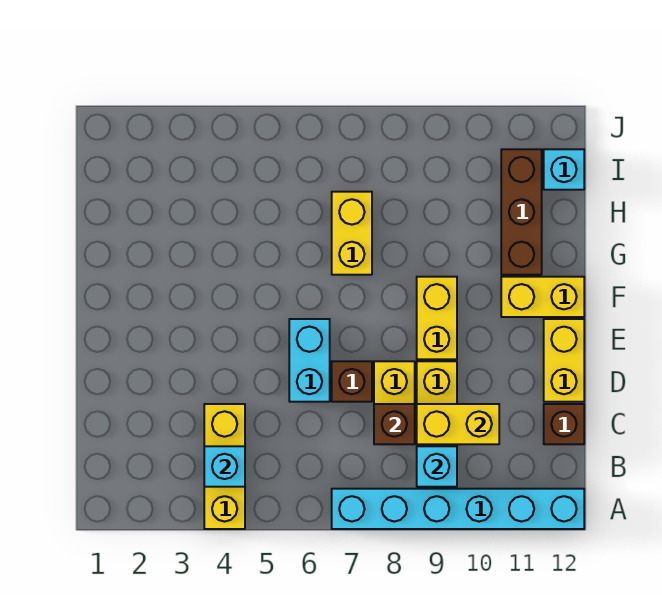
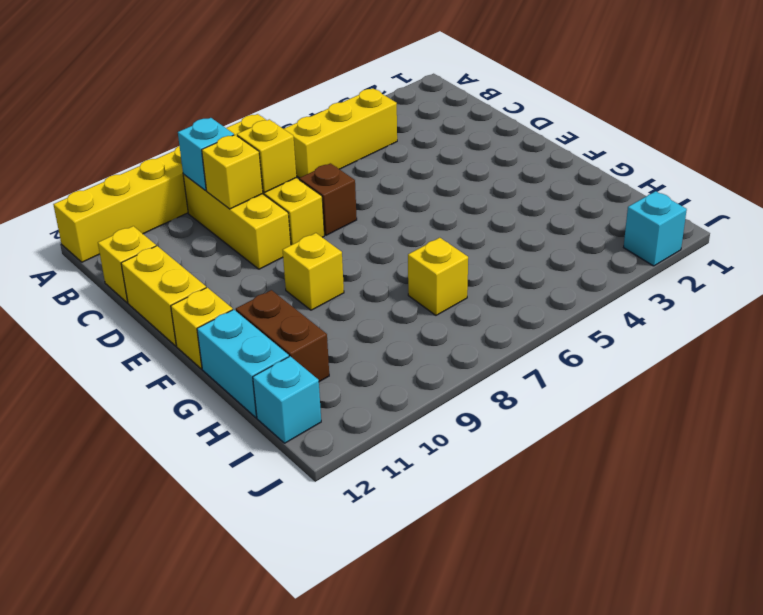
yellow brick A4:C4 level 1 -> yellow brick B4:B6 level 1
cyan brick A7:A12 level 1 -> yellow brick A7:A12 level 1
cyan brick B4 level 2 -> cyan brick J2 level 1
brown brick C8 level 2 -> yellow brick C8 level 2
yellow brick C9:C10 level 2 -> yellow brick C9 level 2
brown brick C12 level 1 -> yellow brick C12 level 1
cyan brick D6:E6 level 1 -> cyan brick G12:H12 level 1
yellow brick E9:F9 level 1 -> yellow brick F9 level 1
yellow brick F11:F12 level 1 -> yellow brick F12 level 1
yellow brick G7:H7 level 1 -> yellow brick H7 level 1
brown brick G11:I11 level 1 -> brown brick G11:H11 level 1

